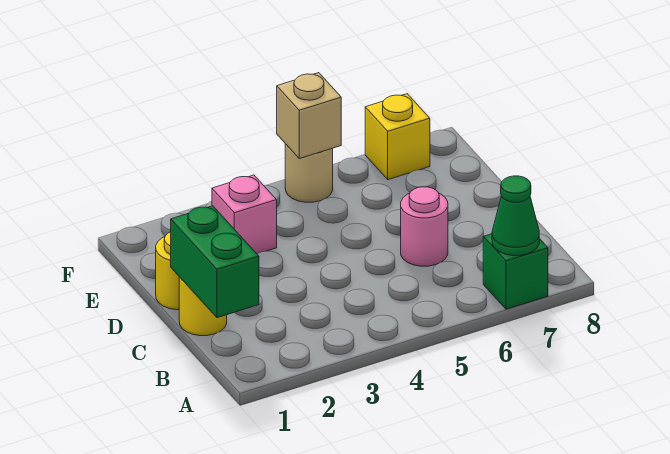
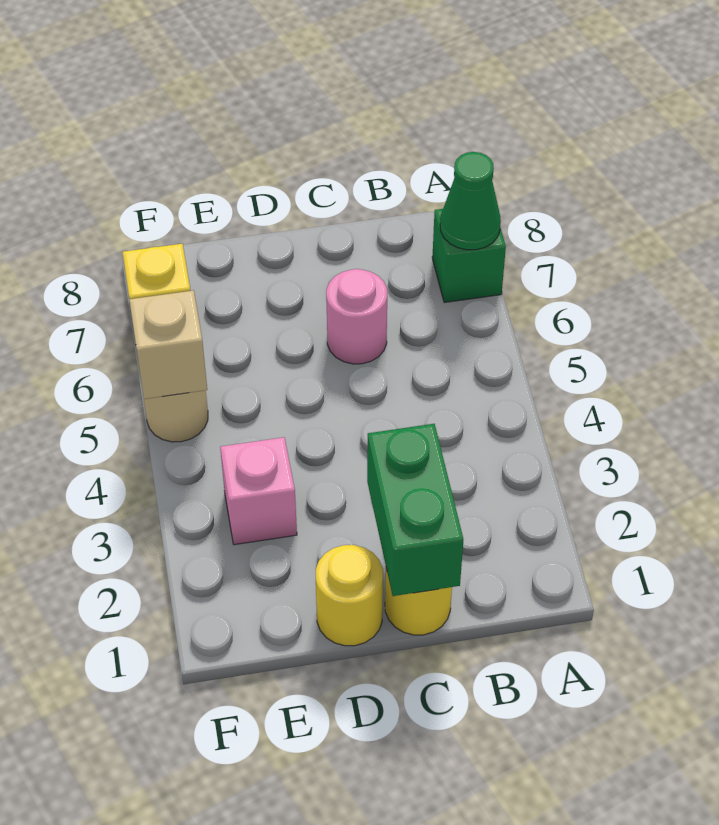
green brick B1:C1 level 2 -> green brick C1:C2 level 2

